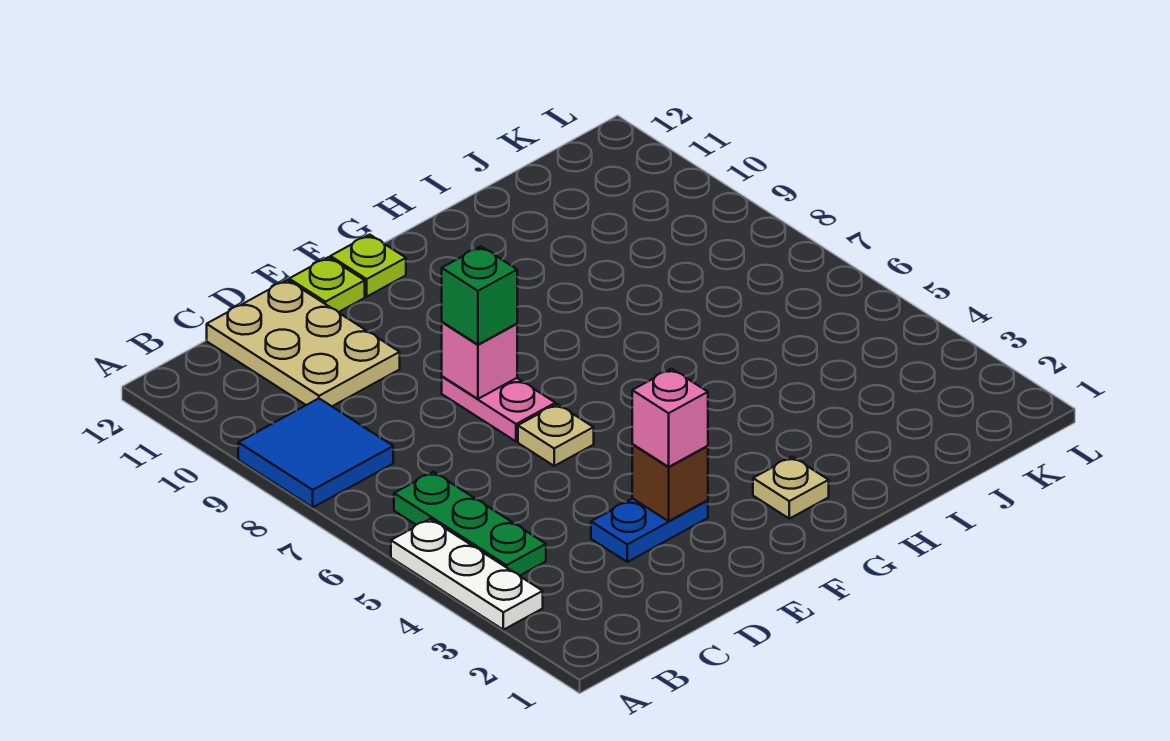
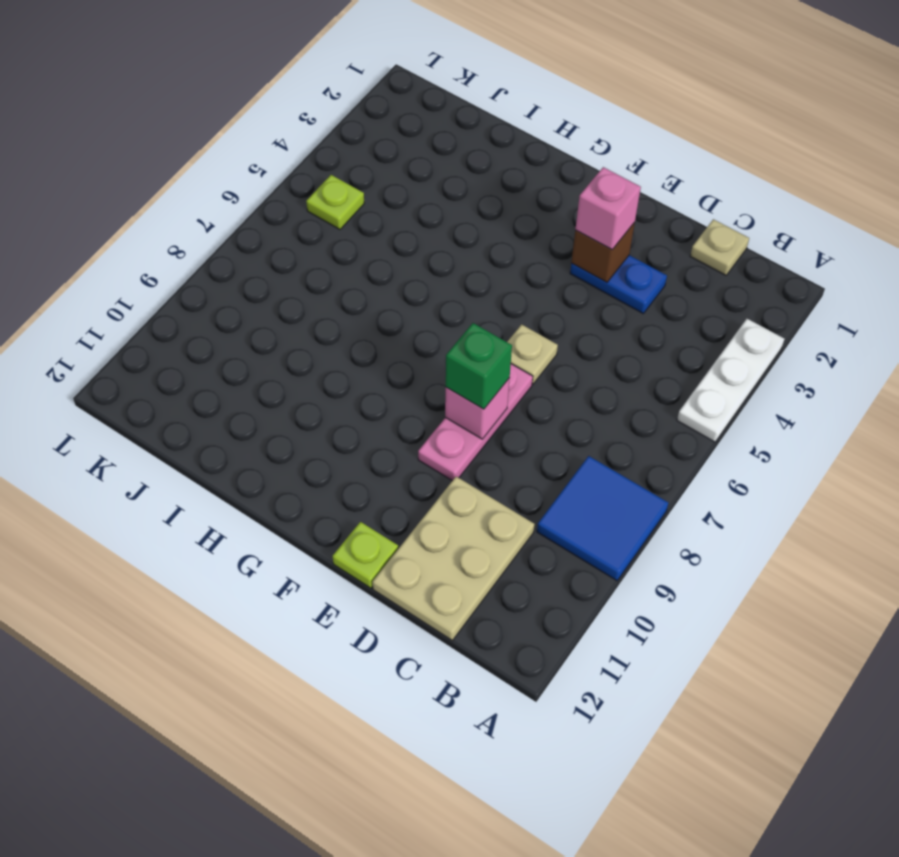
green plate B4:B6 level 1 -> none
pink plate E7:E8 level 1 -> pink plate E7:E9 level 1
lime plate F12 level 1 -> lime plate K5 level 1
tan plate G2 level 1 -> tan plate C1 level 1

